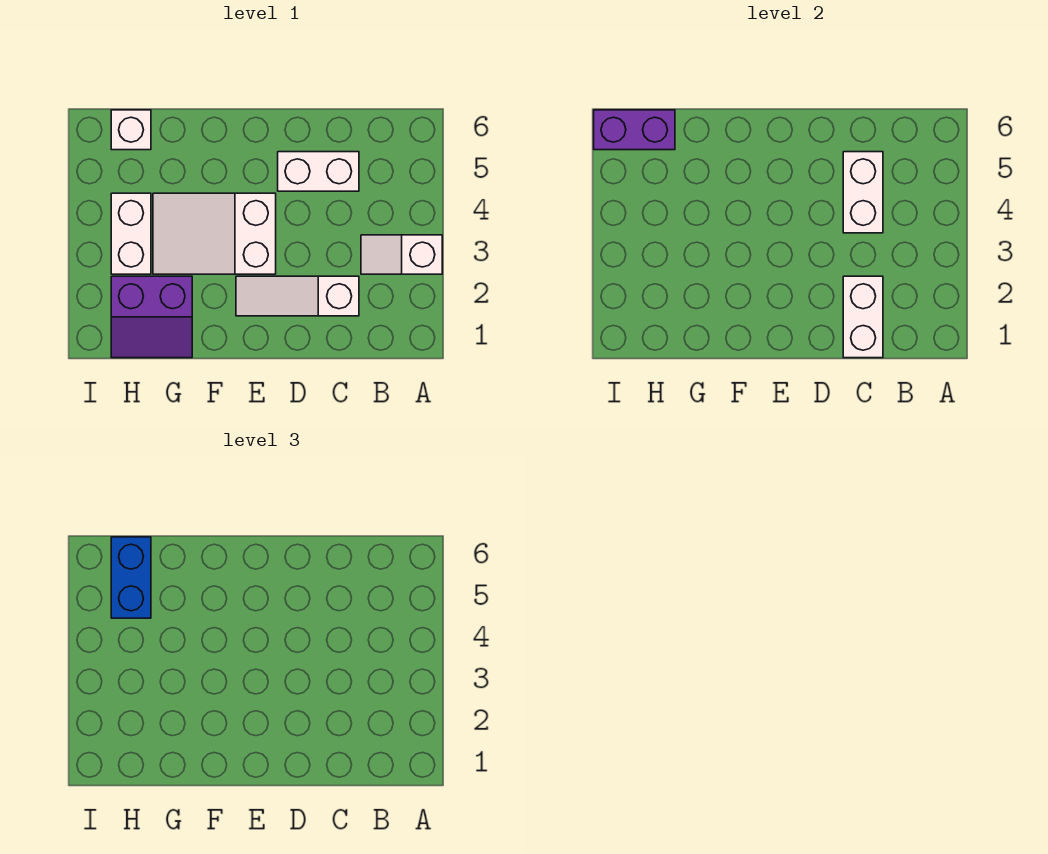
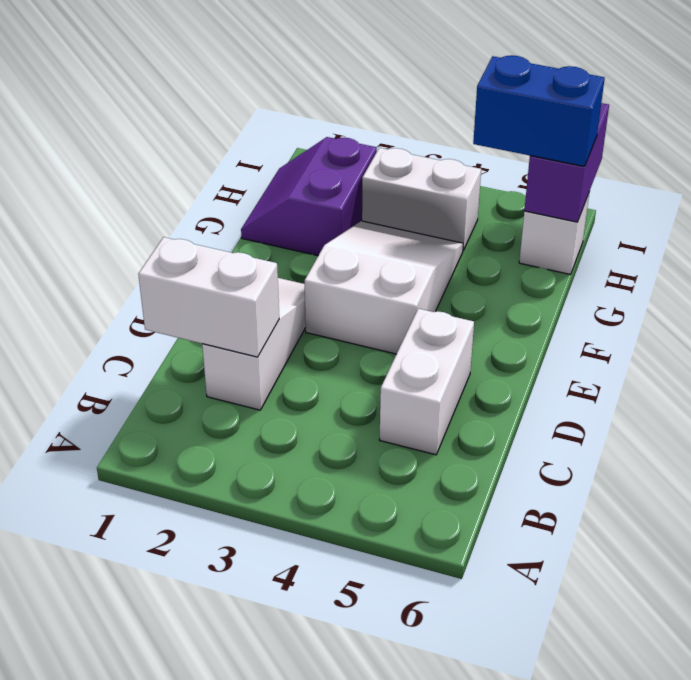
white slope A3:B3 level 1 top A -> none
white brick C4:C5 level 2 -> none

